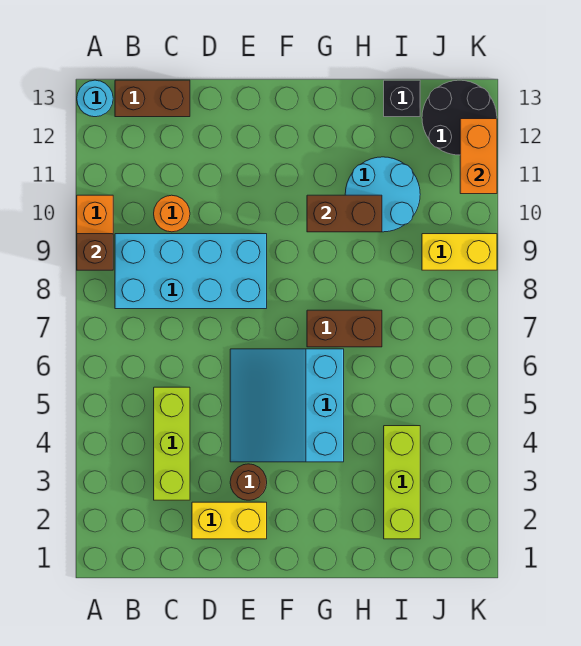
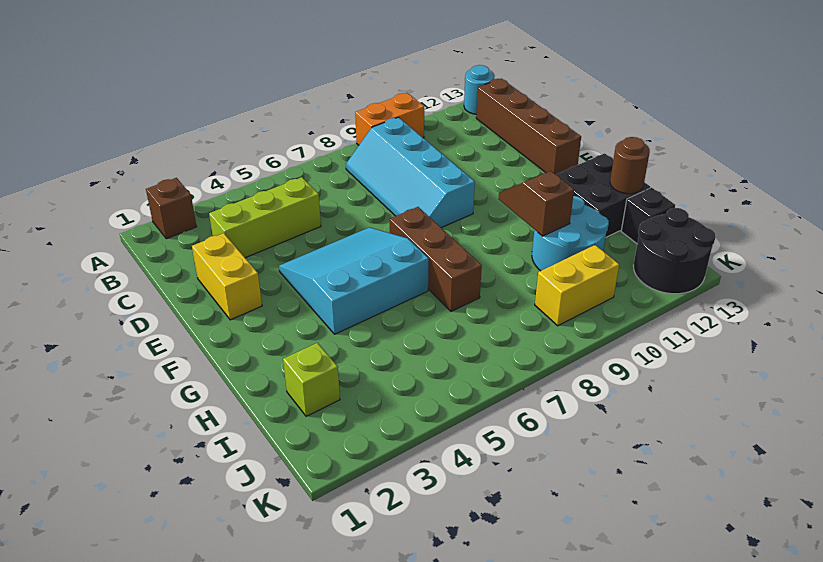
brown brick A9 level 2 -> brown brick A2 level 1
cyan brick B8:E9 level 1 -> cyan slope B8:E9 level 1 top 9
brown brick B13:C13 level 1 -> brown brick B13:E13 level 1
orange round brick C10 level 1 -> none
brown round brick E3 level 1 -> brown round brick H13 level 2
brown brick G7:H7 level 1 -> brown brick F7:H7 level 1
brown brick G10:H10 level 2 -> brown slope G10:H10 level 2 top H
none -> black brick G12:H13 level 1
lime brick I2:I4 level 1 -> lime brick I2 level 1
yellow brick J9:K9 level 1 -> yellow brick J9:J10 level 1
orange brick K11:K12 level 2 -> none

